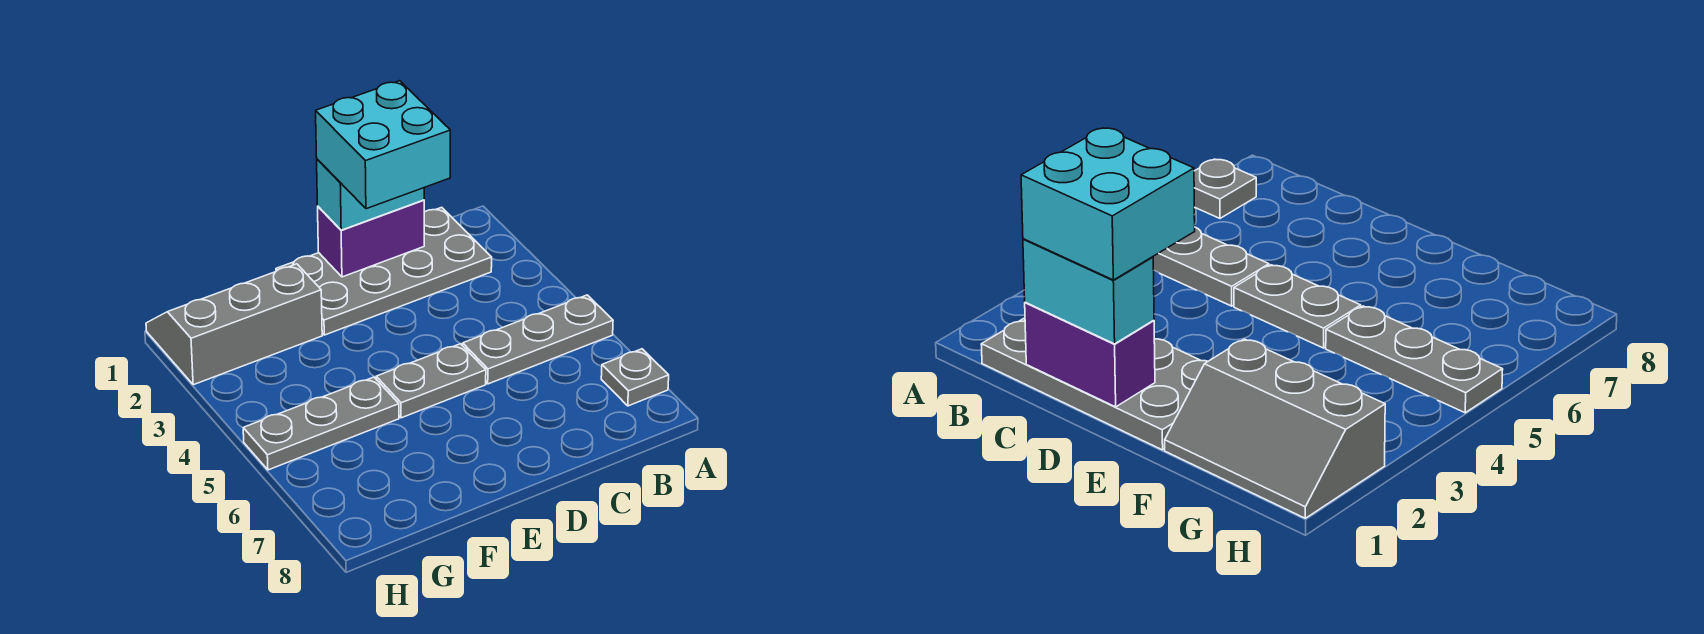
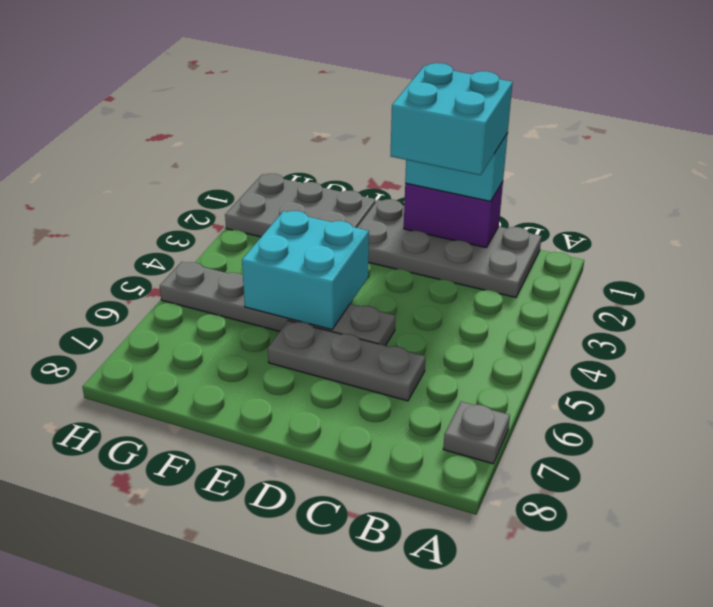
grey plate A5:C5 level 1 -> grey plate C6:E6 level 1
none -> cyan brick E4:F5 level 2
grey slope F1:H2 level 1 top 2 -> grey plate F1:H2 level 1

